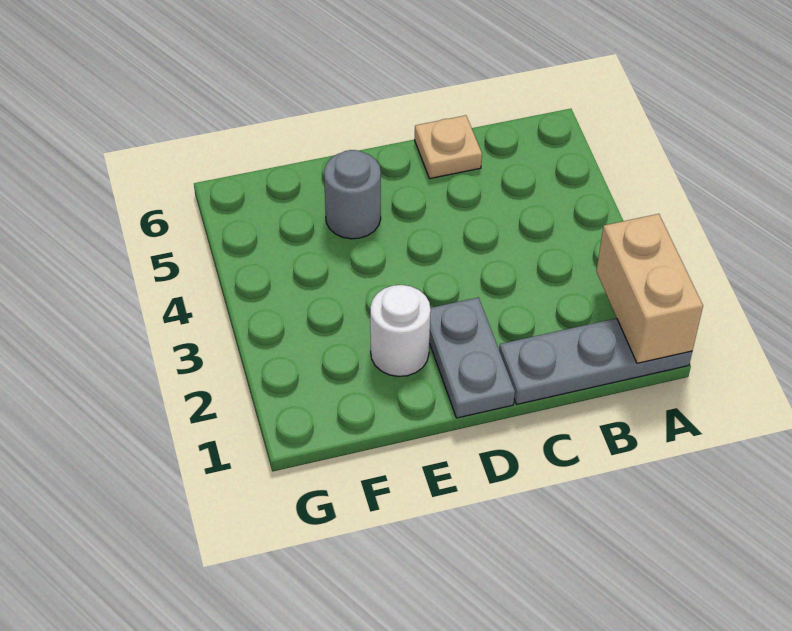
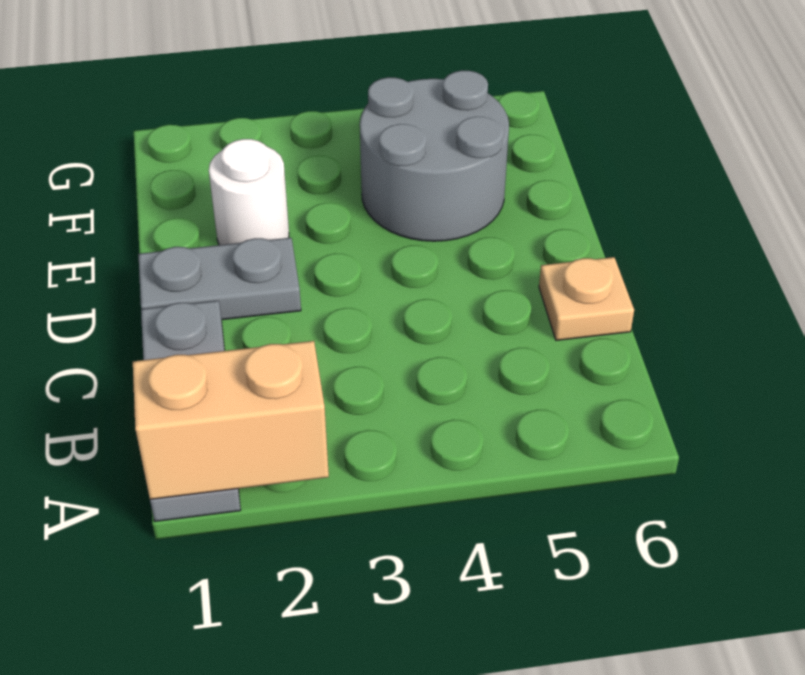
grey round brick E5 level 1 -> grey round brick E4:F5 level 1

